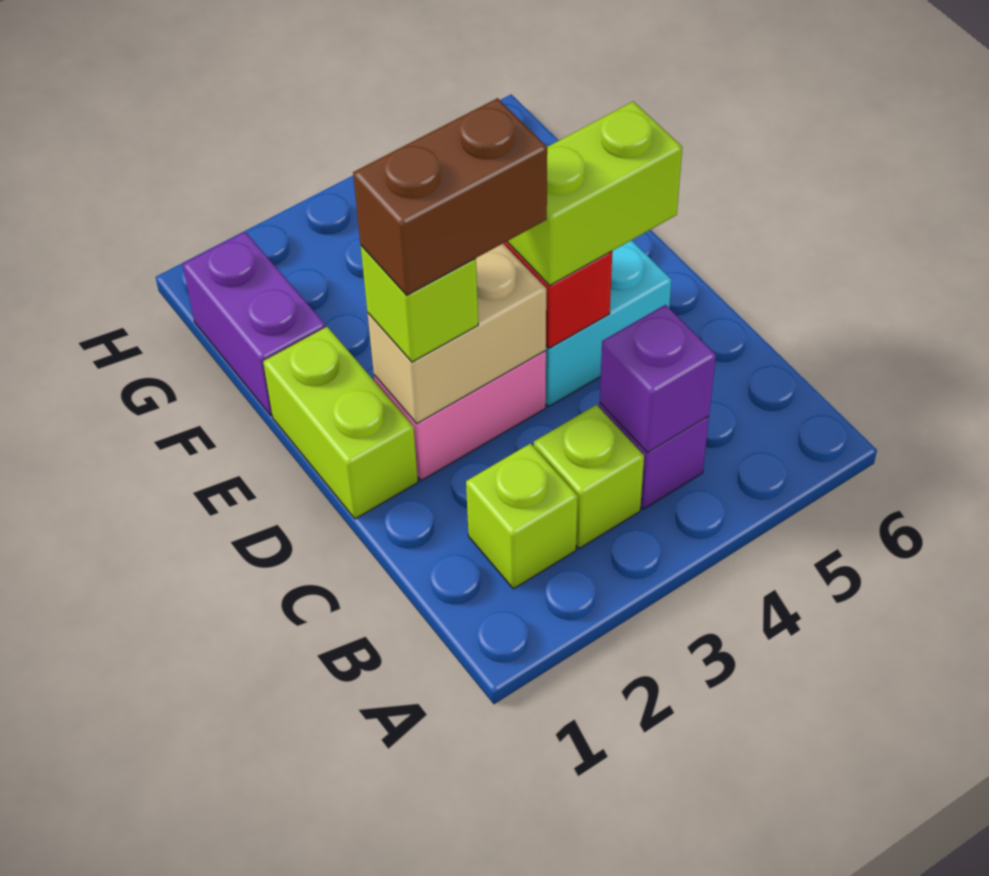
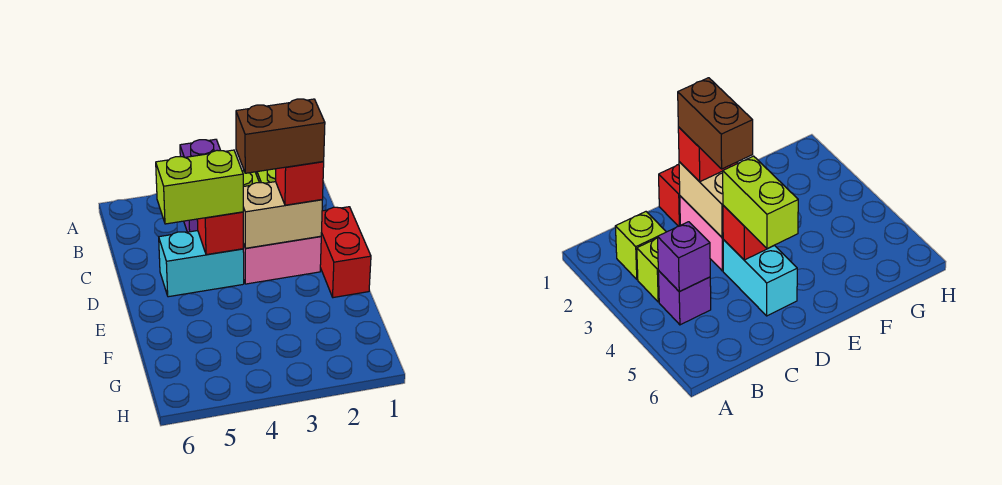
lime brick D1:E1 level 1 -> red brick D1:E1 level 1
lime brick D2 level 3 -> red brick D2 level 3
purple brick F1:G1 level 1 -> none

